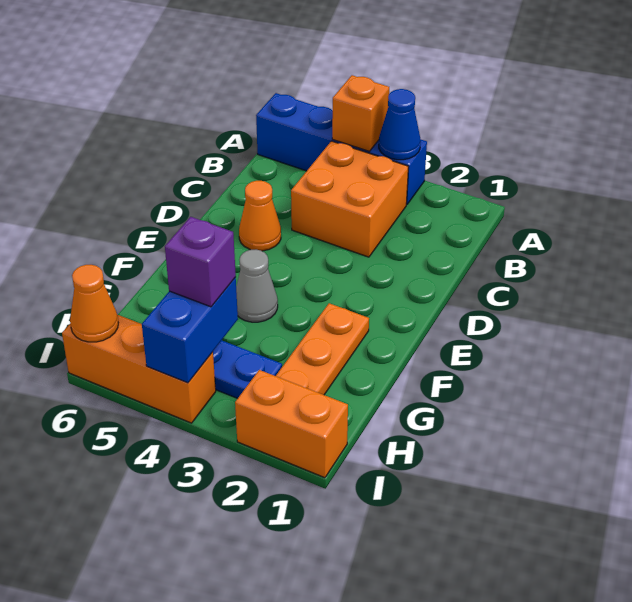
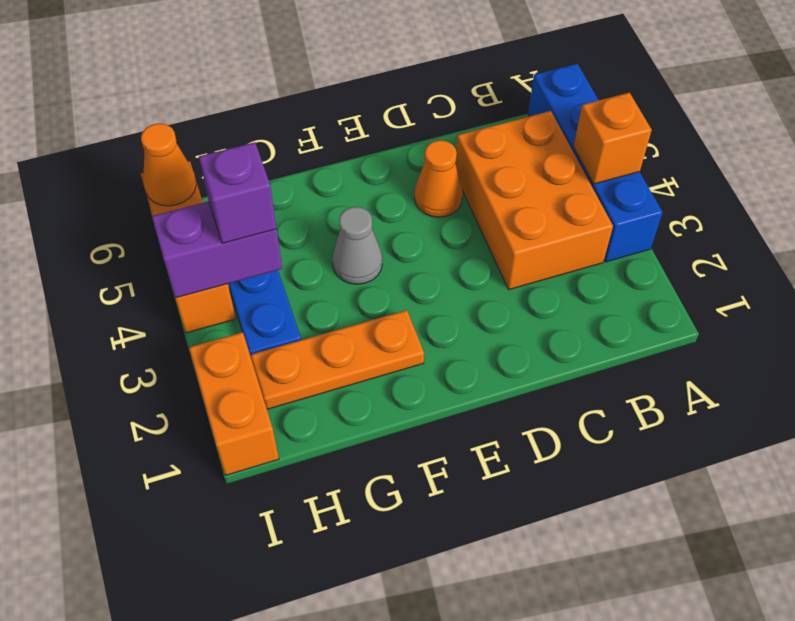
blue cone A3 level 2 -> none
orange brick B3:C4 level 1 -> orange brick B3:C5 level 1
blue brick H4:I4 level 2 -> purple brick H4:I4 level 2

